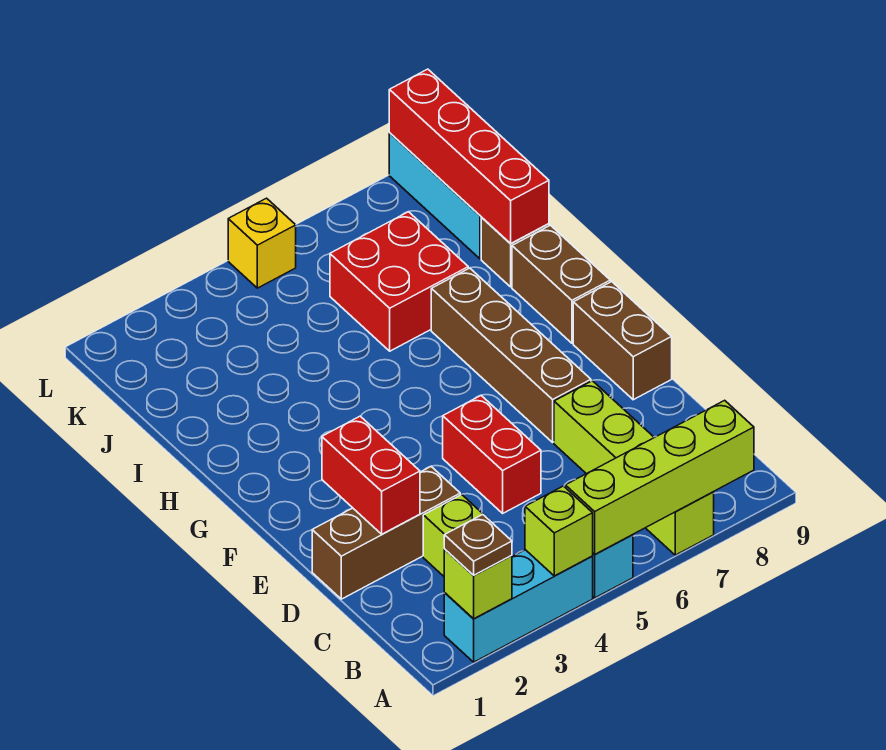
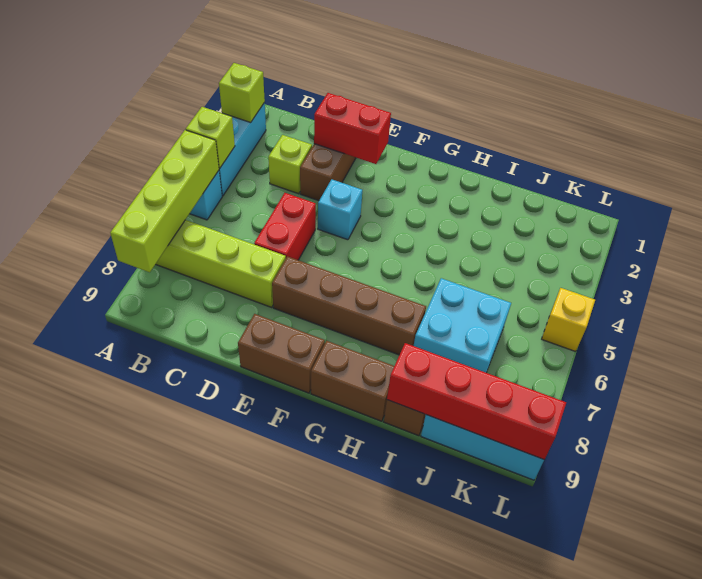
brown plate A2 level 3 -> none
red brick D5:E5 level 1 -> red brick D5:D6 level 1
none -> cyan brick E4 level 1
red brick I6:J7 level 1 -> cyan brick I6:J7 level 1

